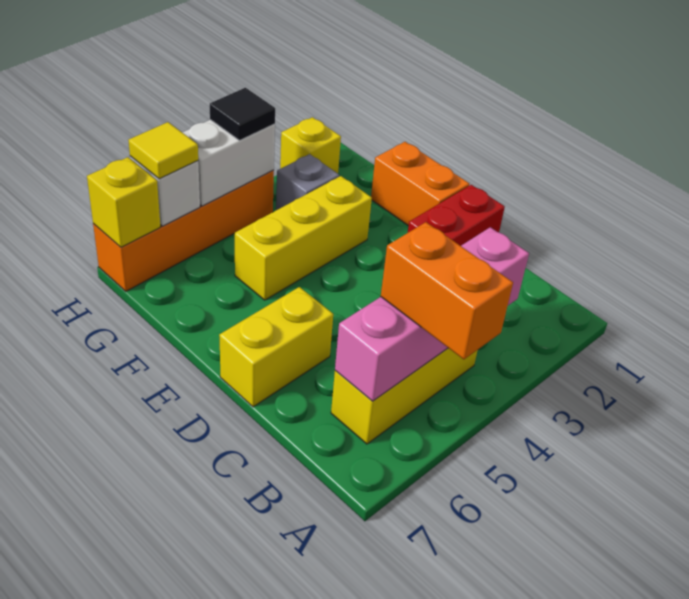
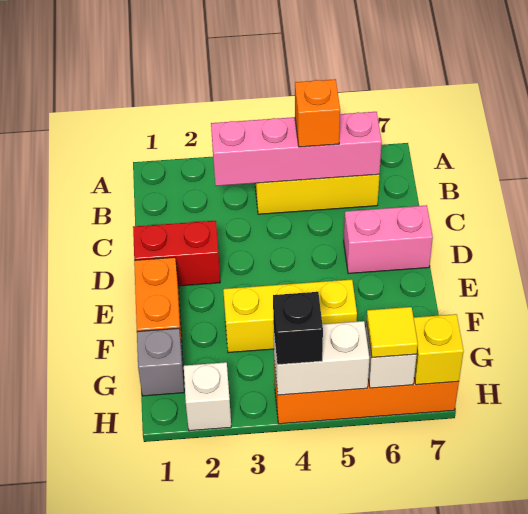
orange brick A5:B5 level 3 -> orange brick B5 level 3
yellow brick D6:D7 level 1 -> pink brick D6:D7 level 1
grey brick G3 level 1 -> grey brick G1 level 1
yellow brick H2 level 1 -> white brick H2 level 1
black tile H4 level 3 -> black brick H4 level 3

